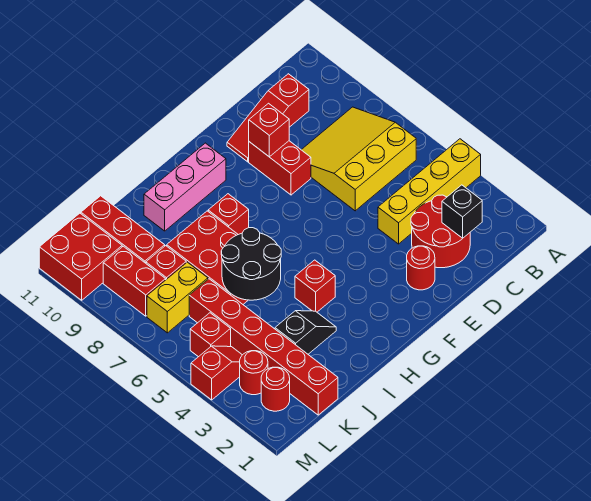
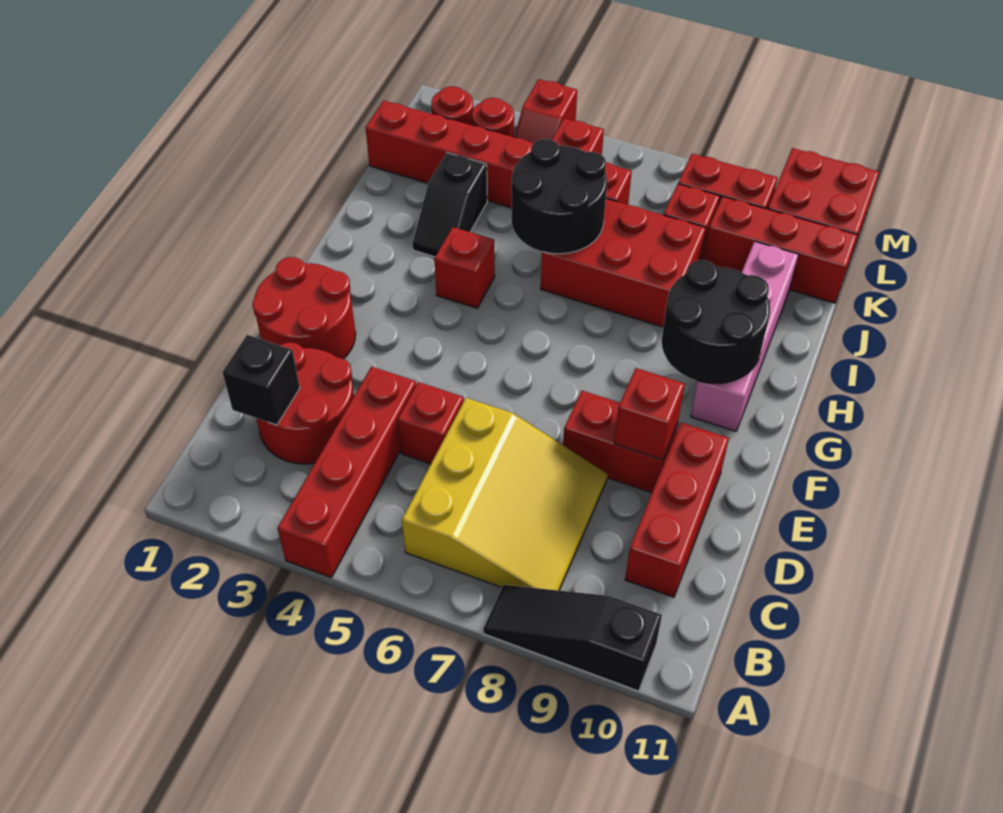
yellow brick A4:D4 level 1 -> red brick A4:D4 level 1
none -> black slope A8:A10 level 1 top 10
red slope C10:E10 level 1 top C -> red brick C10:E10 level 1
red round brick E2 level 1 -> red round brick E1:F2 level 1
none -> black round brick G9:H10 level 2
pink brick G10:I10 level 1 -> pink brick G10:J10 level 1
red brick H8 level 1 -> red brick D5 level 1
yellow brick K7:L7 level 1 -> none

